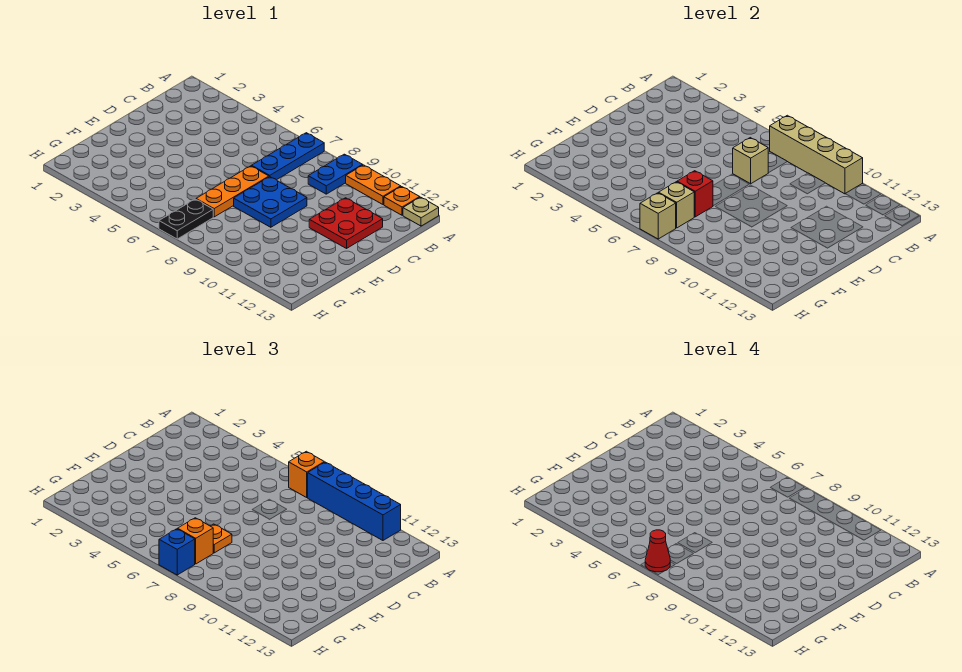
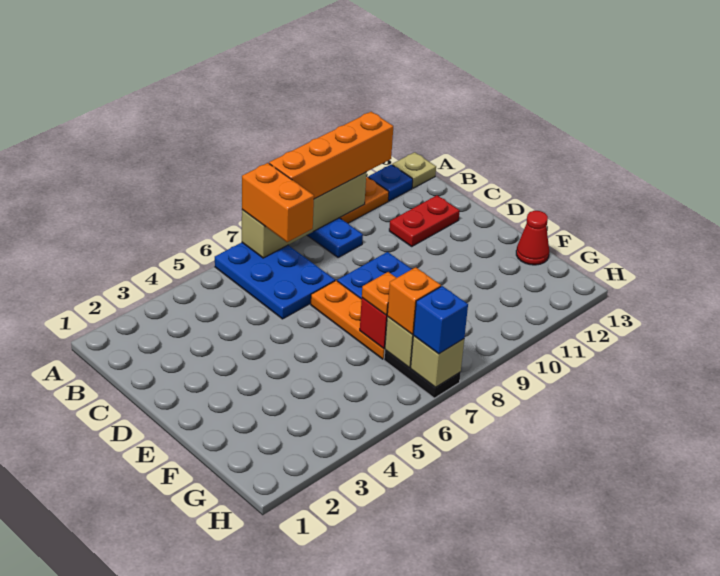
blue plate A7:C7 level 1 -> blue plate A6:C7 level 1
orange brick A7 level 3 -> orange brick A7:B7 level 3
blue brick A8:A11 level 3 -> orange brick A8:A11 level 3
orange plate A12 level 1 -> blue plate A12 level 1
tan brick C7 level 2 -> none
red plate C11:D12 level 1 -> red plate C11:C12 level 1
red cone H7 level 4 -> red cone F13 level 1

